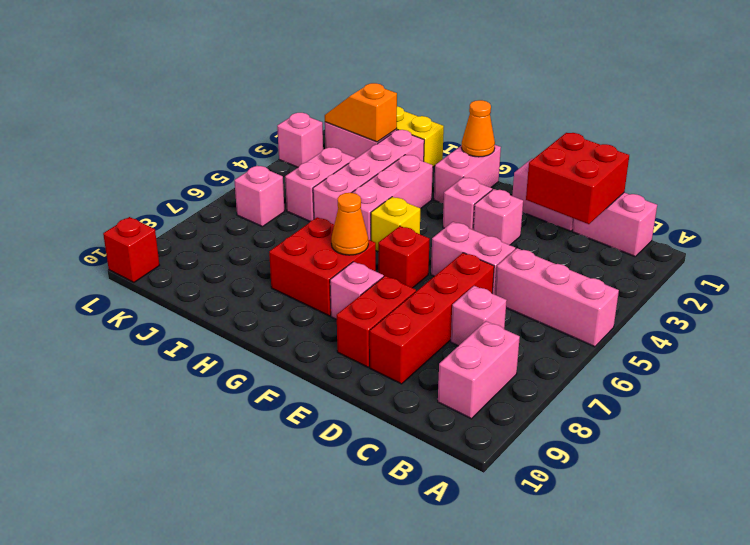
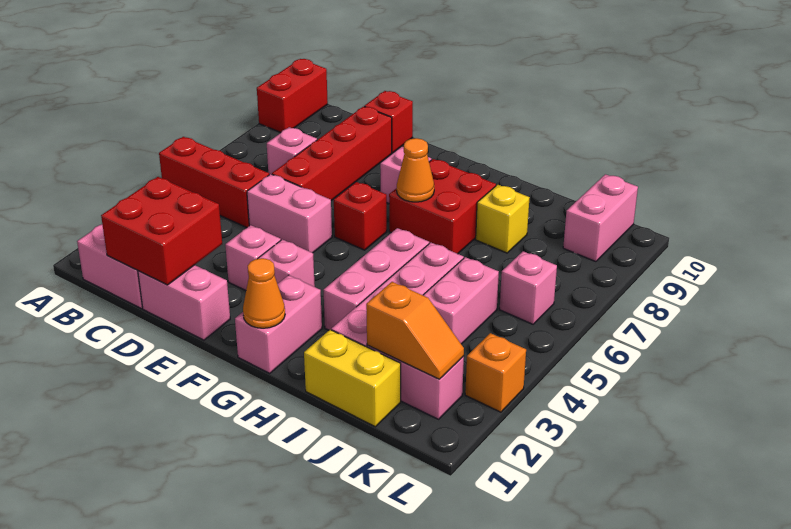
pink brick A5:C5 level 1 -> red brick A5:C5 level 1
pink brick B8:B9 level 1 -> pink brick K9:K10 level 1
red brick E8:E9 level 1 -> red brick A9:A10 level 1
yellow brick G5 level 1 -> yellow brick I8 level 1
pink brick L3 level 1 -> orange brick L3 level 1
red brick L10 level 1 -> red brick D10 level 1

